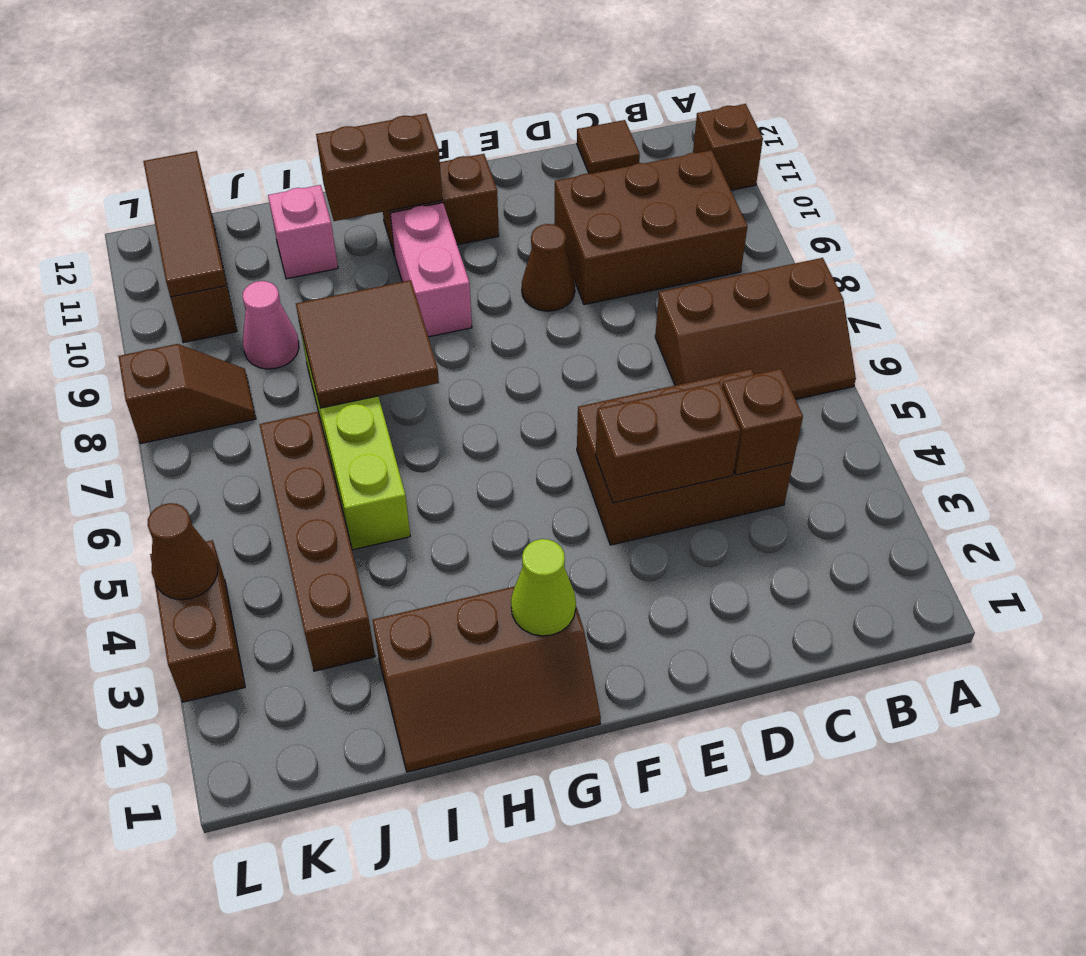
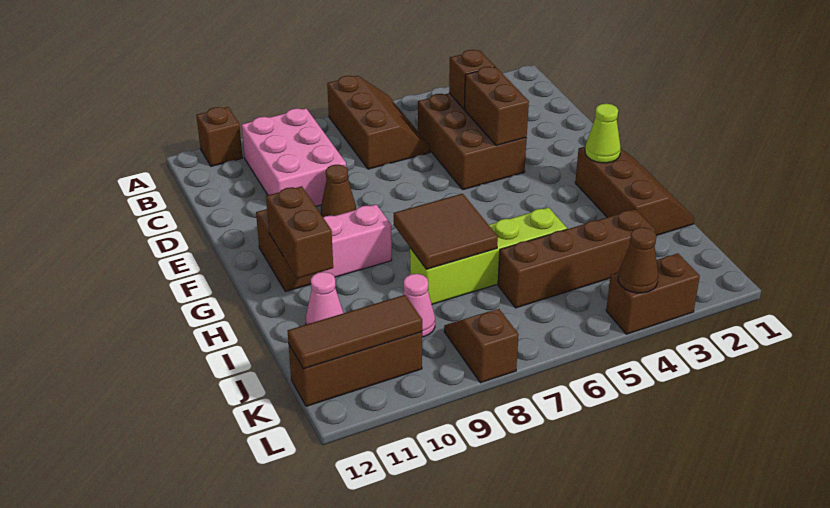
brown brick B9:D10 level 1 -> pink brick B9:D10 level 1
brown tile C12 level 1 -> none
pink brick I11 level 1 -> pink cone I11 level 1

